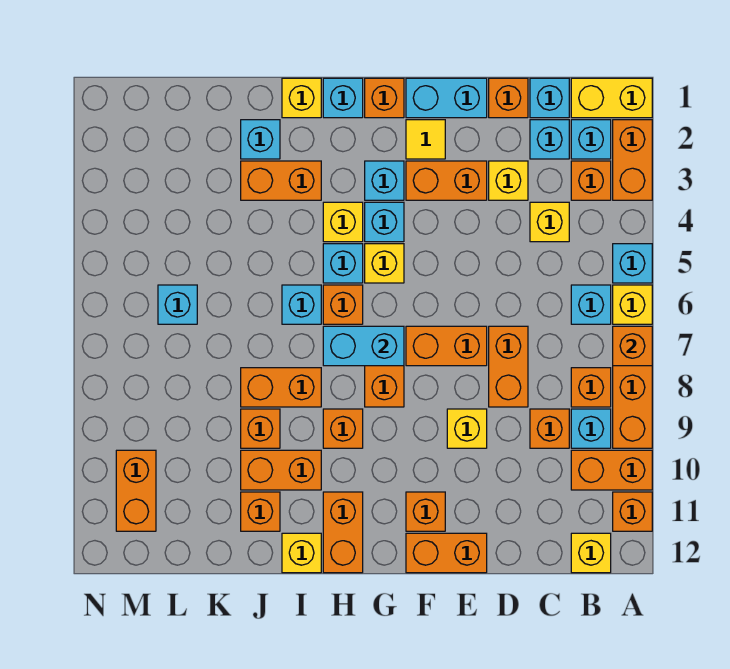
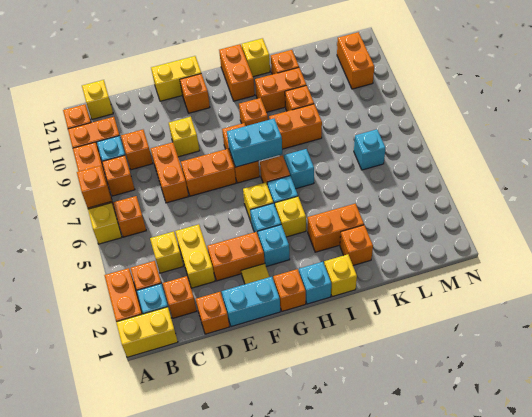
cyan brick A5 level 1 -> none
cyan brick B6 level 1 -> orange brick B6 level 1
cyan brick C1 level 1 -> none
cyan brick C2 level 1 -> orange brick C2 level 1
yellow brick D3 level 1 -> yellow brick D3:D4 level 1
orange brick E12:F12 level 1 -> yellow brick E12:F12 level 1
cyan brick J2 level 1 -> orange brick J2 level 1

